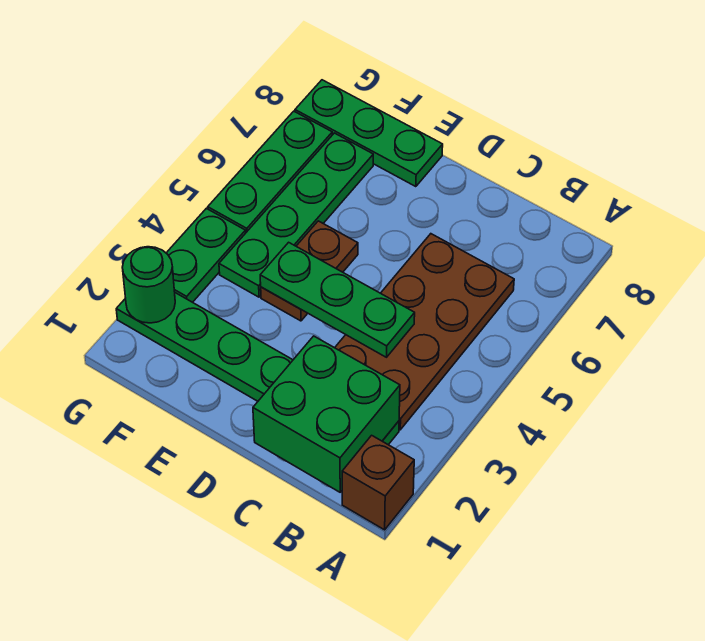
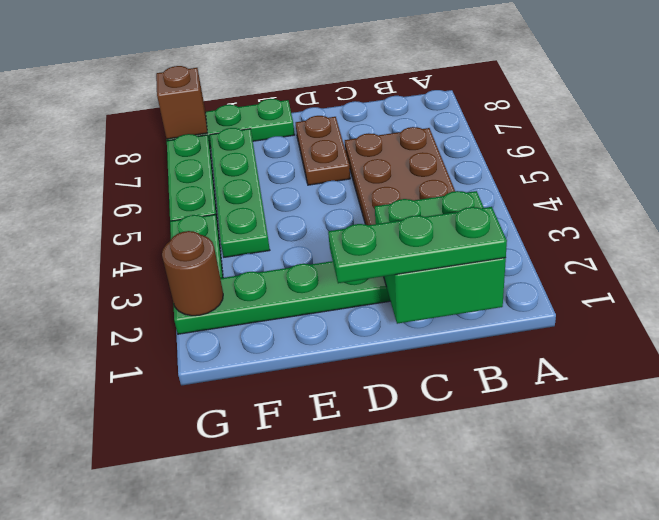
brown brick A1 level 1 -> brown brick G8 level 2
green plate C4:E4 level 2 -> green plate B1:D1 level 3
brown plate E4:E5 level 1 -> brown plate D6:D7 level 1
green round brick G2 level 2 -> brown round brick G2 level 2

